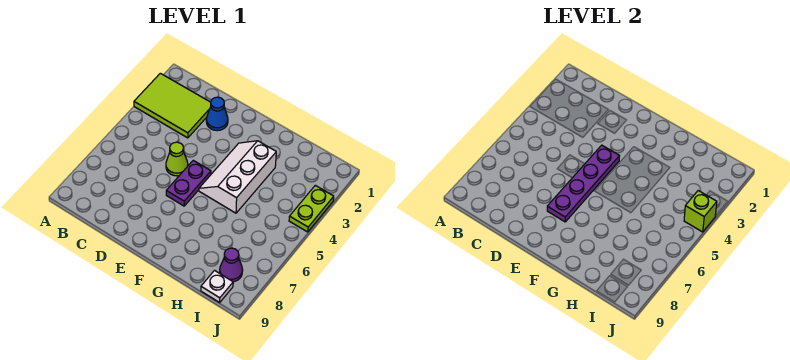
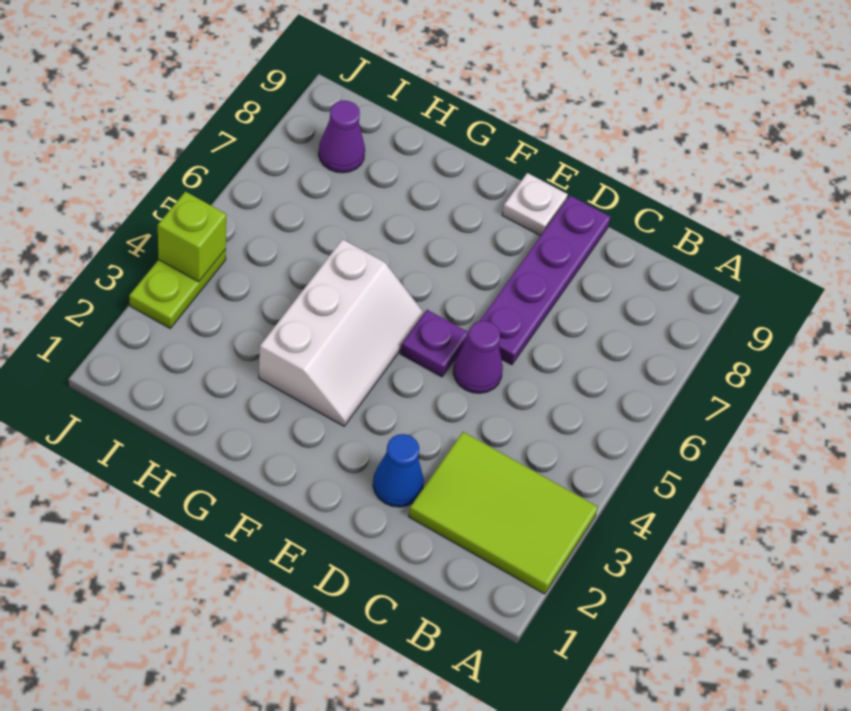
lime cone D5 level 1 -> purple cone D5 level 1
purple plate E4:E7 level 2 -> purple plate D6:D9 level 1
purple plate E5:E6 level 1 -> purple plate E5 level 1
white plate I9 level 1 -> white plate E9 level 1

